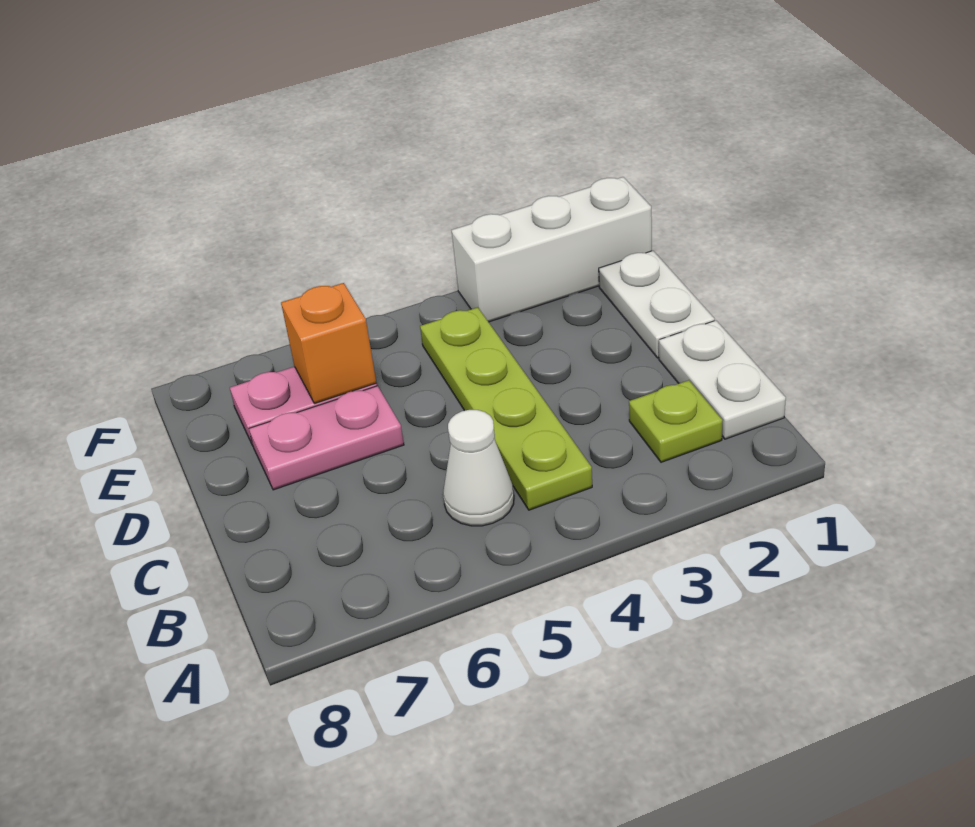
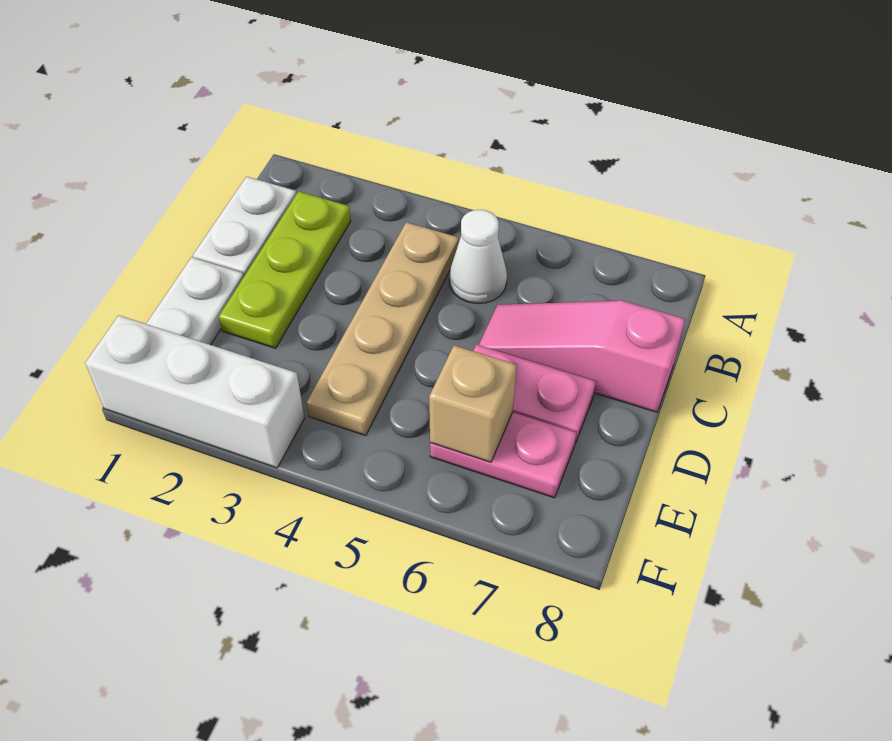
lime plate B2 level 1 -> lime plate B2:D2 level 1
lime plate B4:E4 level 1 -> tan plate B4:E4 level 1
none -> pink slope C6:C8 level 1 top 8
orange brick E6 level 2 -> tan brick E6 level 2

